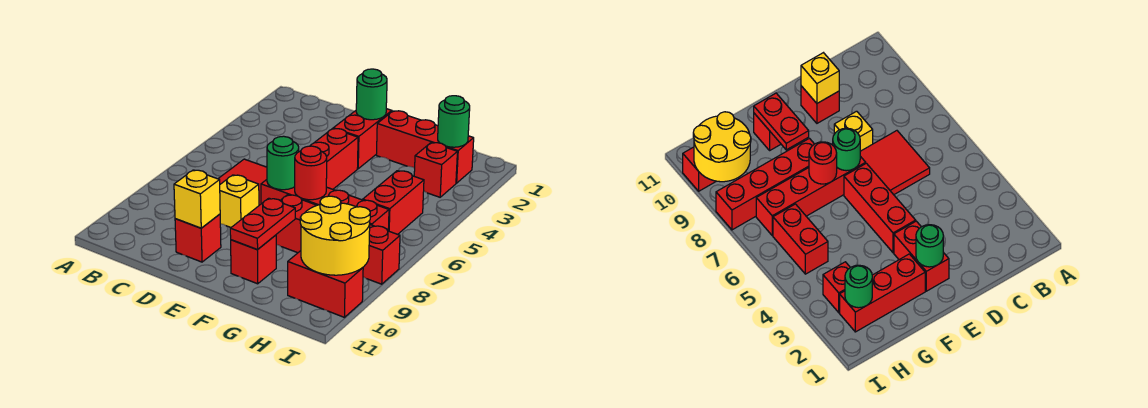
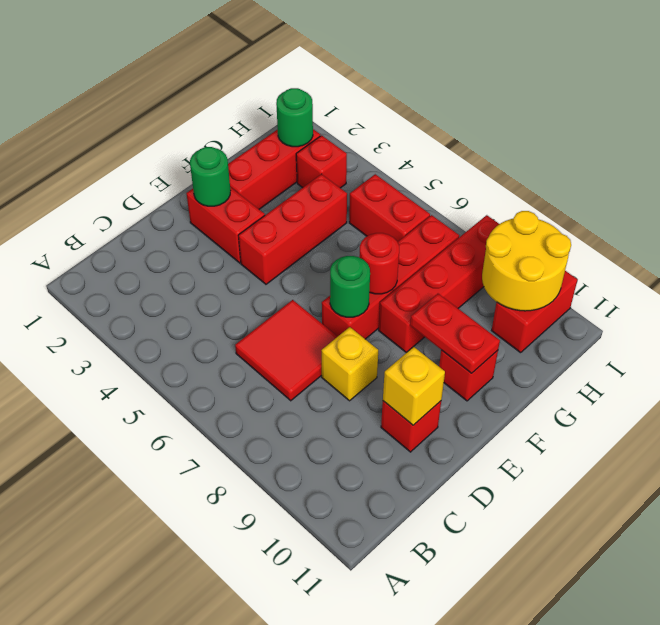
red brick E4:E6 level 1 -> red brick E4:G4 level 1

